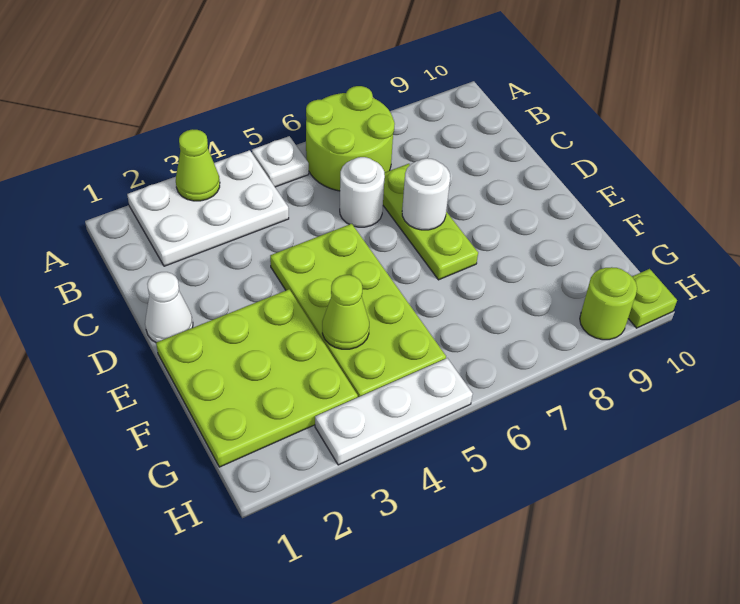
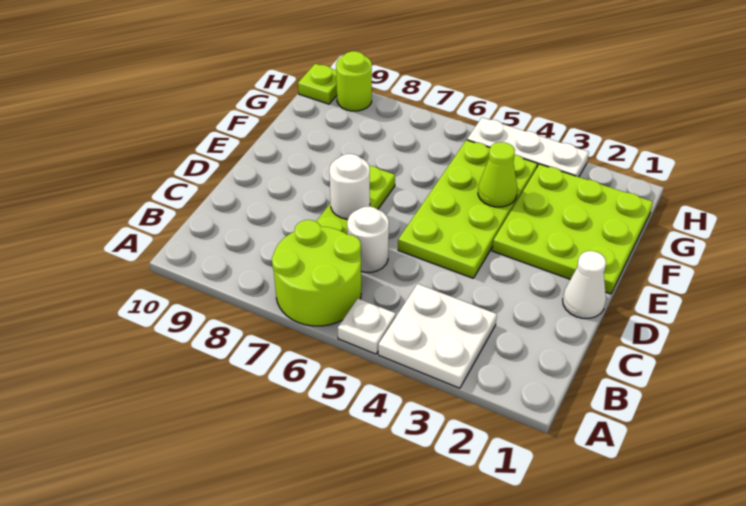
white plate A2:B4 level 1 -> white plate A3:B4 level 1
lime cone A3 level 2 -> none

